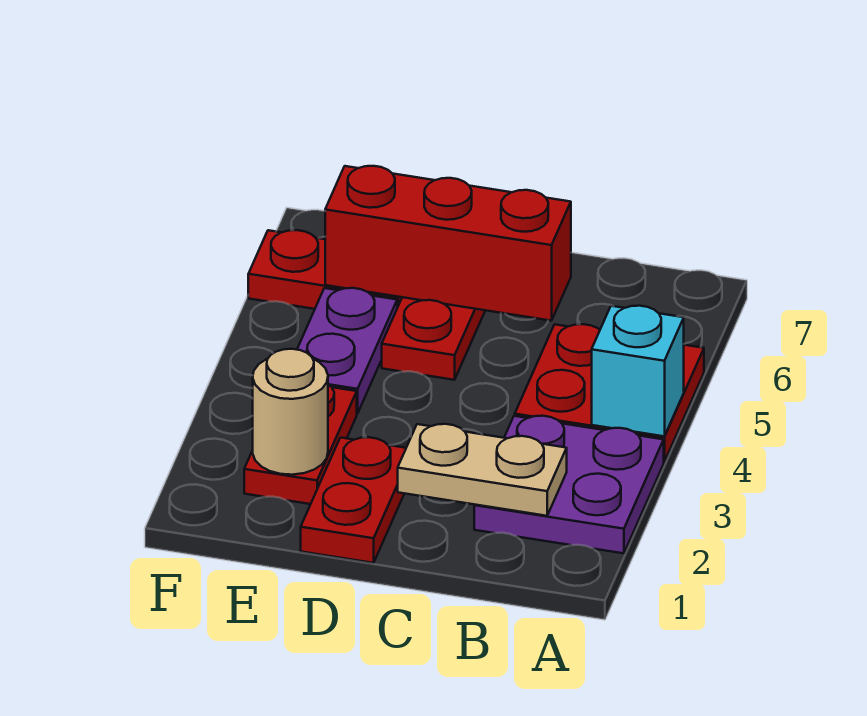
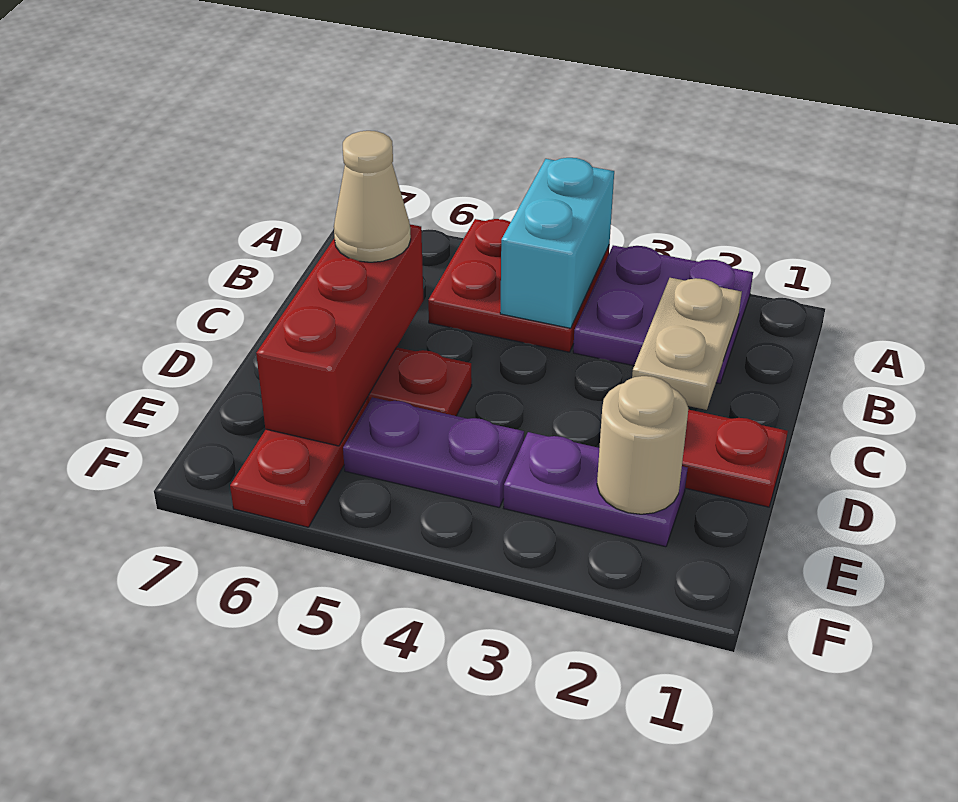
cyan brick A4 level 2 -> cyan brick A4:B4 level 2
none -> tan cone C6 level 3
red plate E2:E3 level 1 -> purple plate E2:E3 level 1

